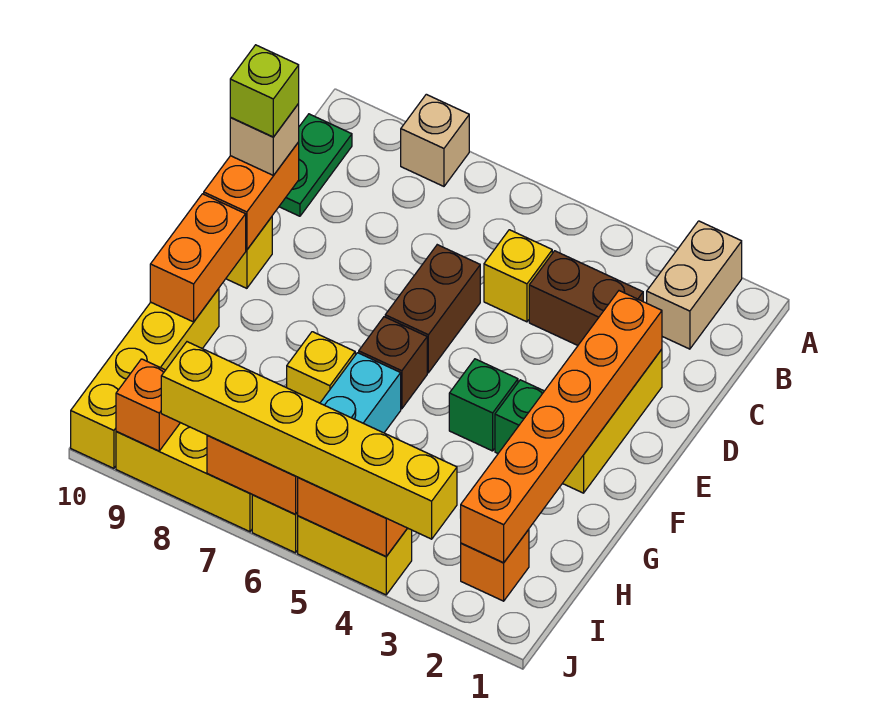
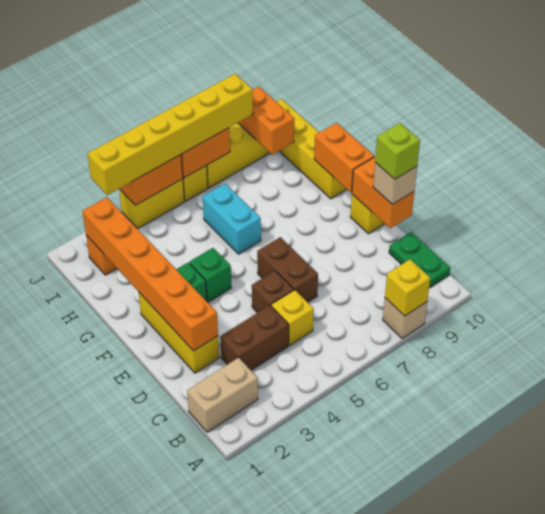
tan brick A2:B2 level 1 -> tan brick B1:B2 level 1
brown brick F6 level 1 -> brown brick D5 level 1
yellow brick G7 level 1 -> yellow brick A8 level 2
orange brick J9 level 2 -> orange brick I9:J9 level 2

